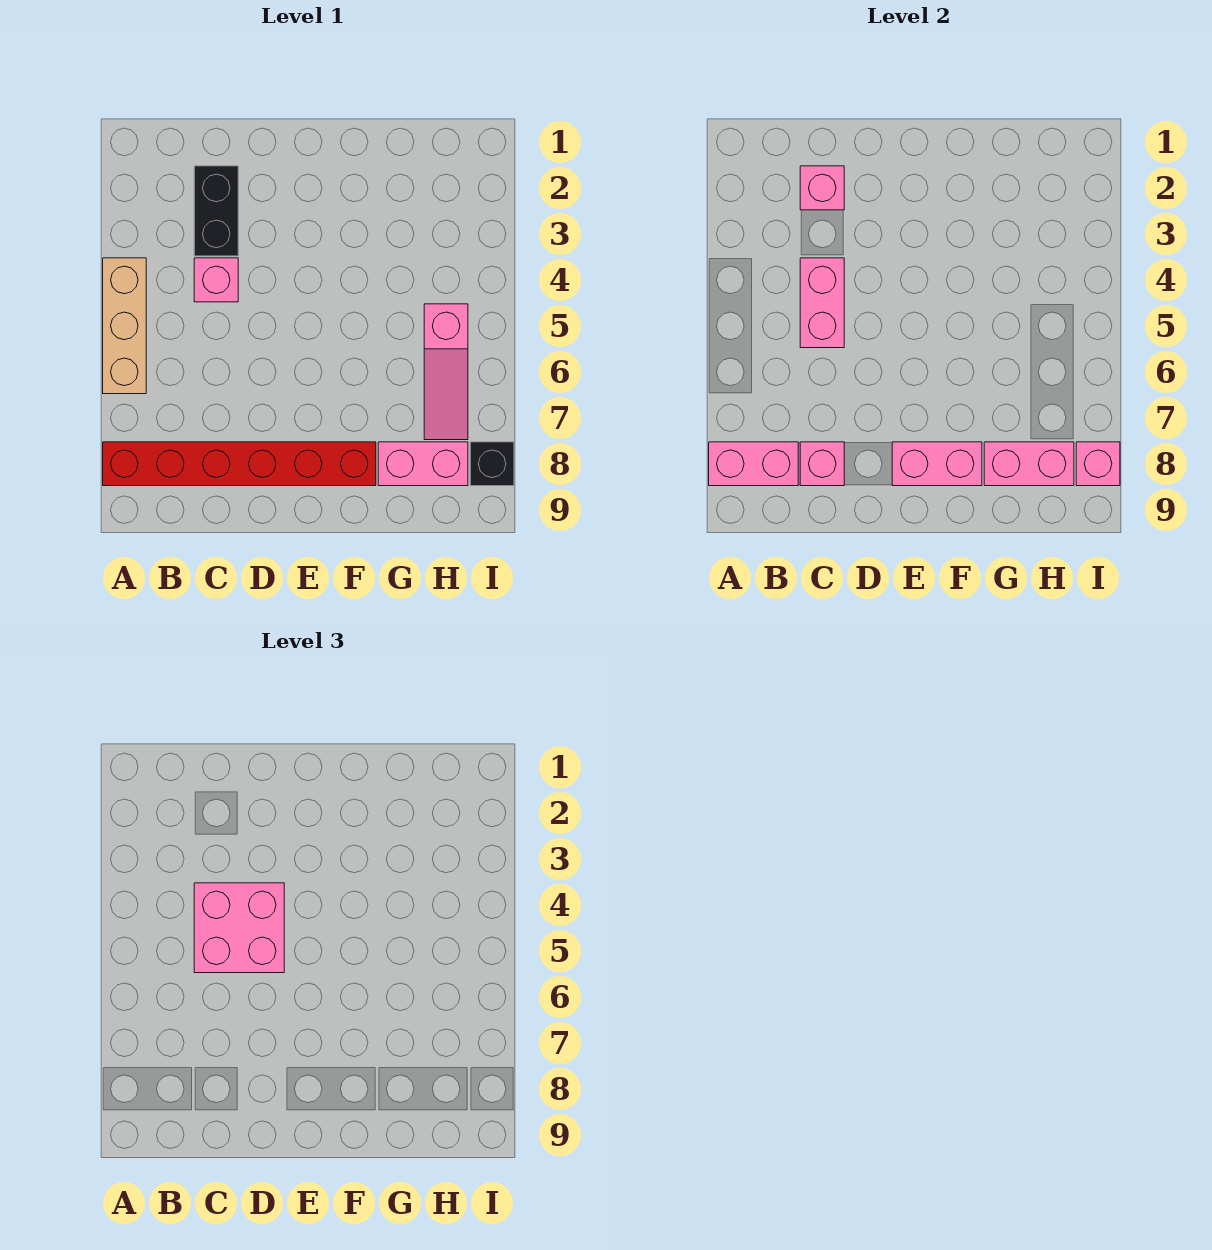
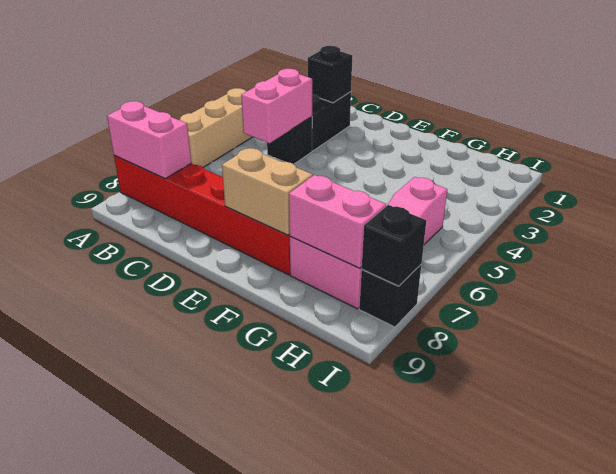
pink brick C2 level 2 -> black brick C2 level 2
pink brick C4 level 1 -> black brick C4 level 1
pink brick C4:D5 level 3 -> none
pink brick C8 level 2 -> none
pink brick E8:F8 level 2 -> tan brick E8:F8 level 2
pink brick I8 level 2 -> black brick I8 level 2

